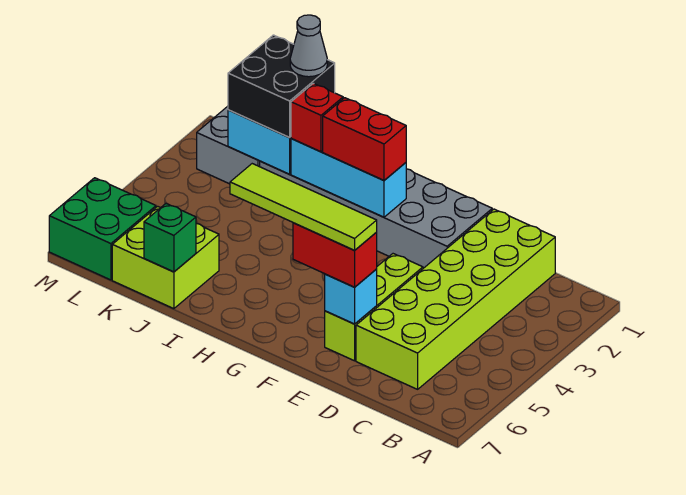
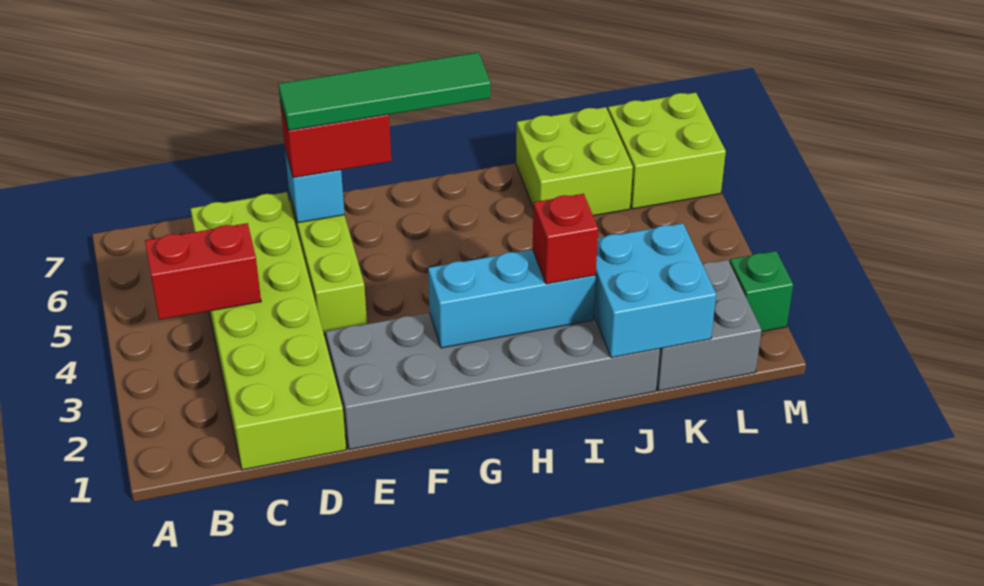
lime tile E6:H6 level 4 -> green tile E6:H6 level 4
red brick G2:H2 level 3 -> red brick B4:C4 level 2
black brick J1:K2 level 3 -> none
grey cone J1 level 4 -> none
green brick J7 level 2 -> green brick M2 level 1
green brick L6:M7 level 1 -> lime brick L6:M7 level 1

